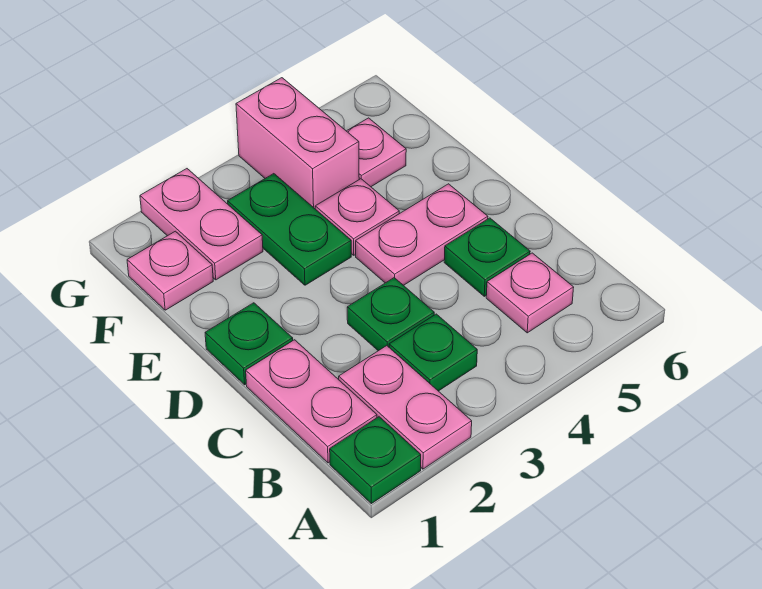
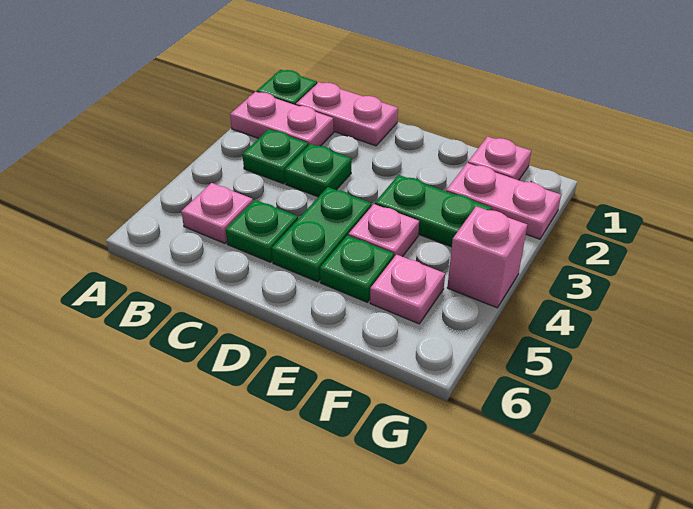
green plate D1 level 1 -> green plate E5 level 1
pink plate D4:D5 level 1 -> green plate D4:D5 level 1
pink brick F4:G4 level 1 -> pink brick G4 level 1

